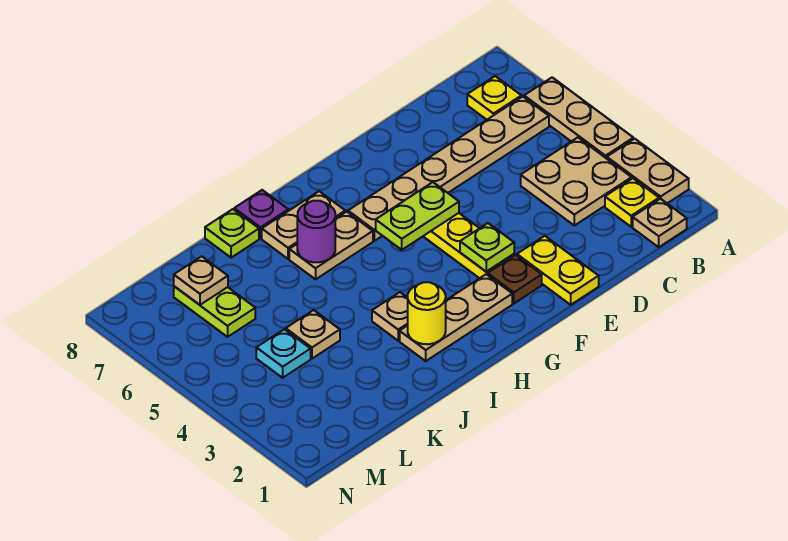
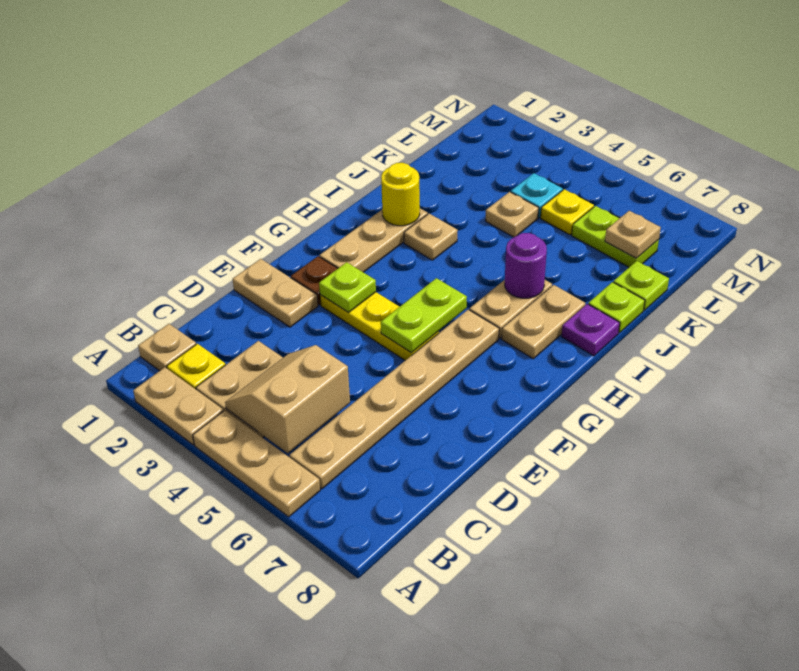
none -> tan slope B4:C5 level 2 top 5
yellow plate B7 level 1 -> yellow plate L5 level 1
yellow plate E1:E2 level 1 -> tan plate E1:E2 level 1
none -> lime plate K8 level 1

